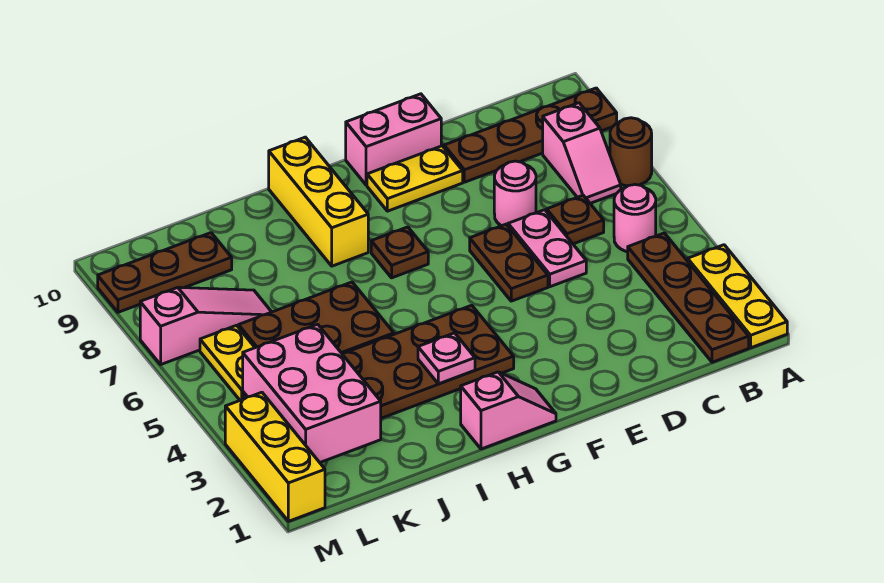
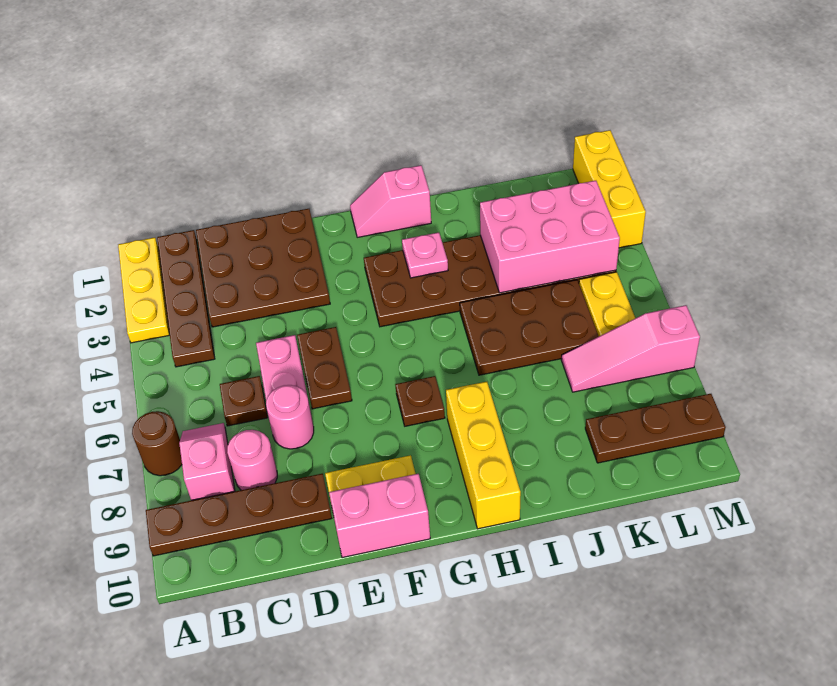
pink round brick B5 level 1 -> pink round brick C8 level 1
none -> brown plate C1:E3 level 1
pink brick K2:L4 level 2 -> pink brick J3:L4 level 2

